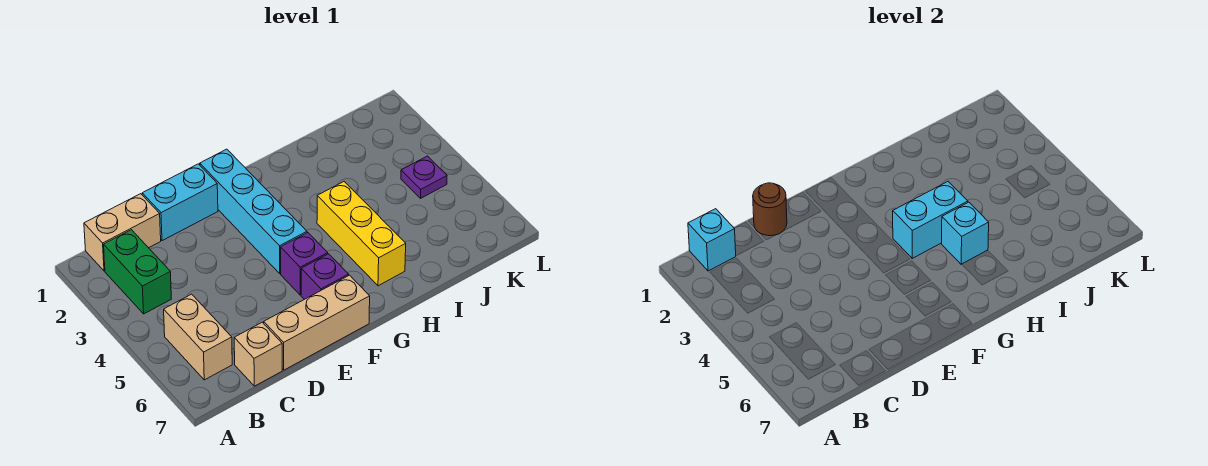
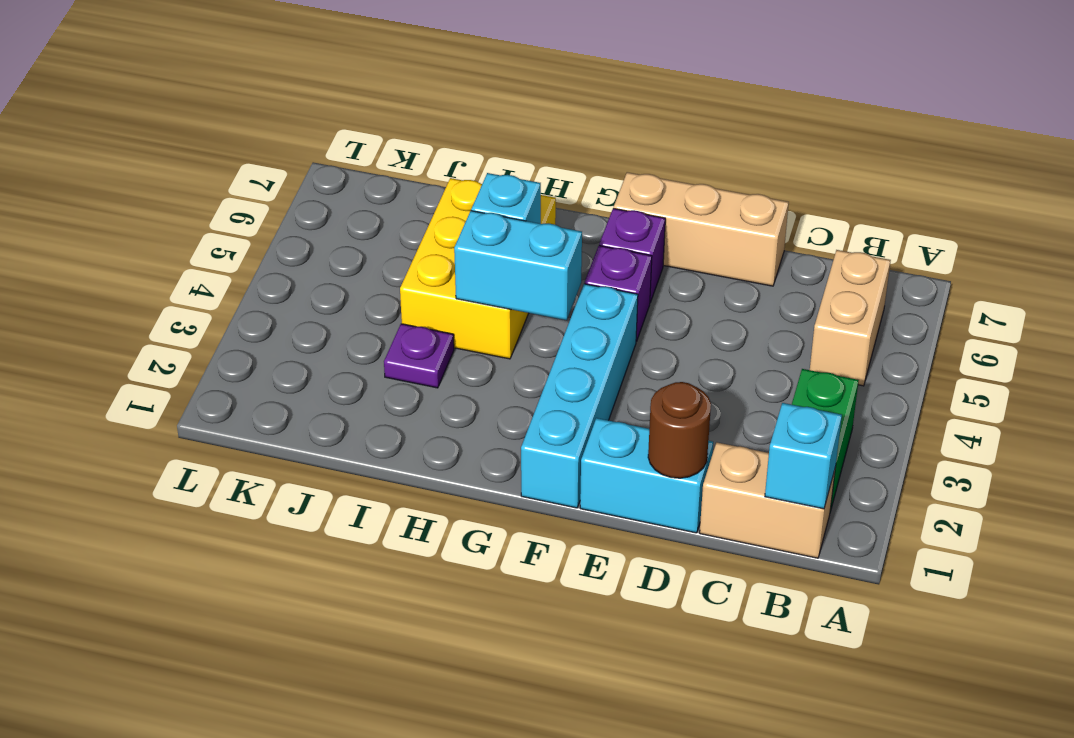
tan brick C7 level 1 -> none
yellow brick H4:H6 level 1 -> yellow brick H4:I6 level 1
purple plate K4 level 1 -> purple plate I3 level 1

